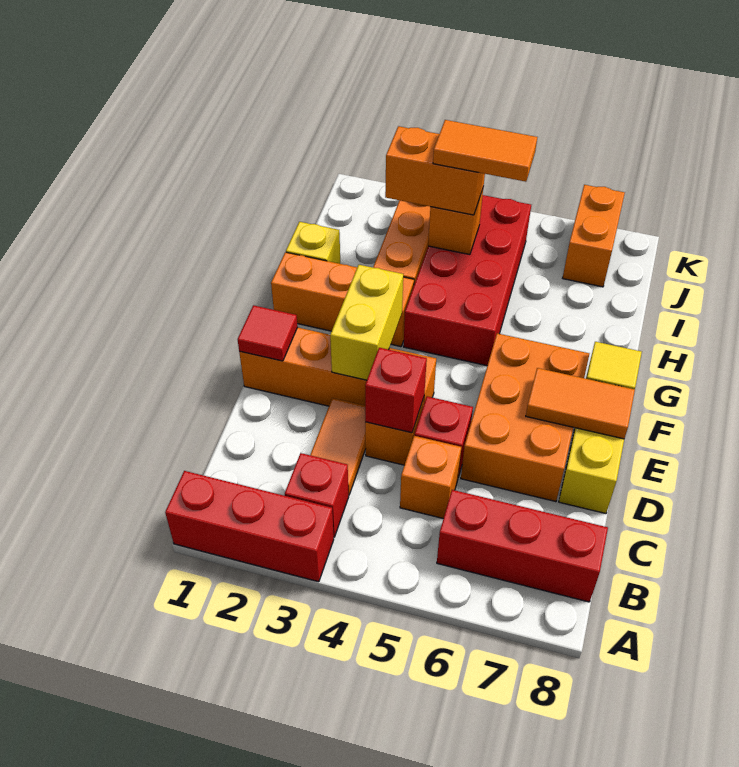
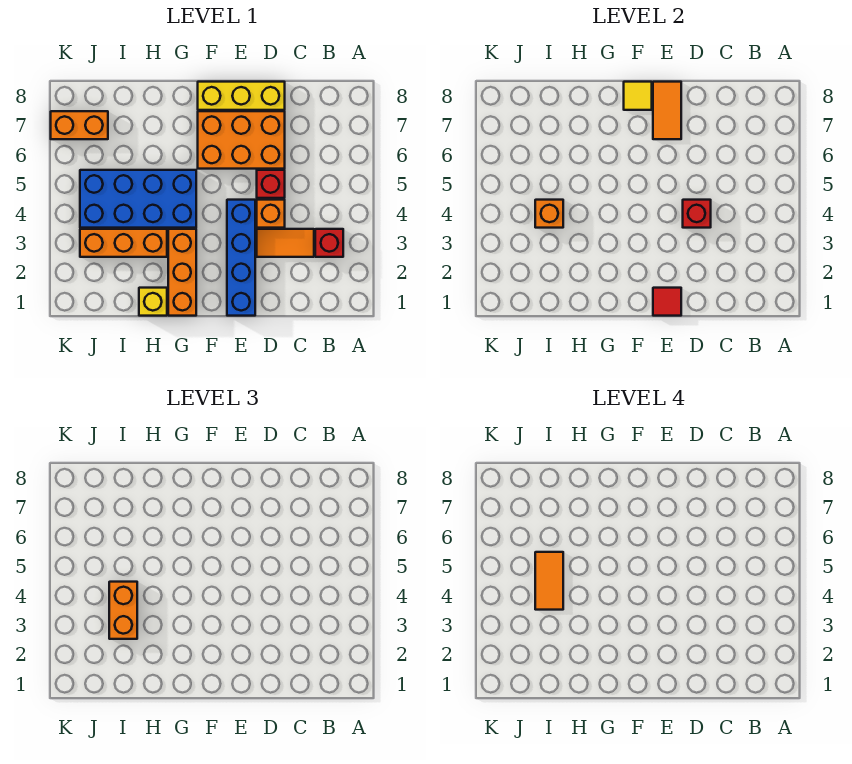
red brick A1:A3 level 1 -> none
red brick B6:B8 level 1 -> none
orange brick C5 level 1 -> none
orange brick E1:E4 level 1 -> blue brick E1:E4 level 1
yellow brick E3:F3 level 2 -> none
red brick G4:J5 level 1 -> blue brick G4:J5 level 1

